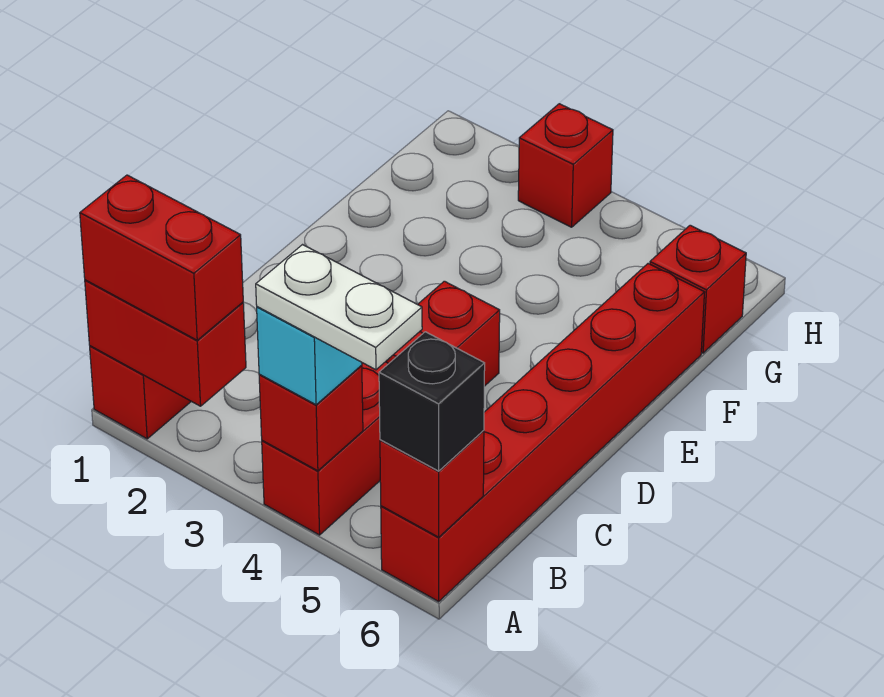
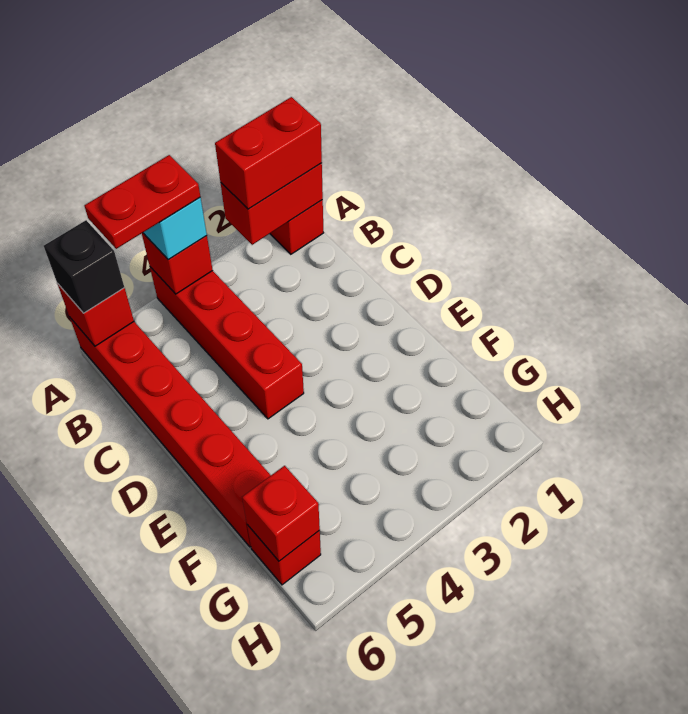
white plate A4:A5 level 4 -> red plate A4:A5 level 4
red brick H3 level 1 -> red brick G6 level 2

